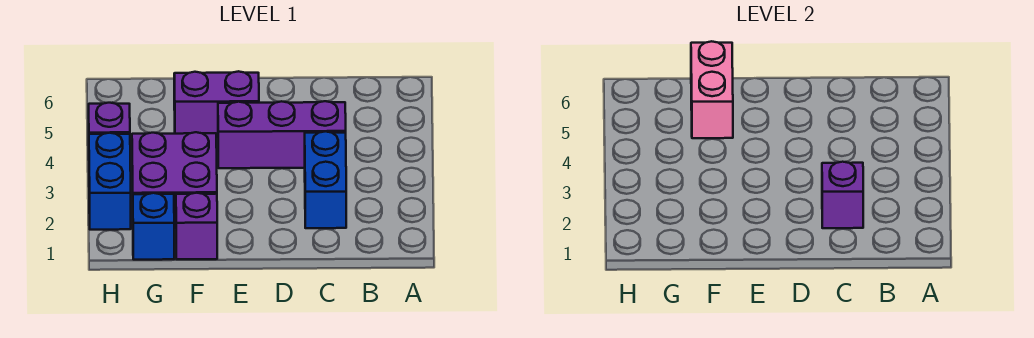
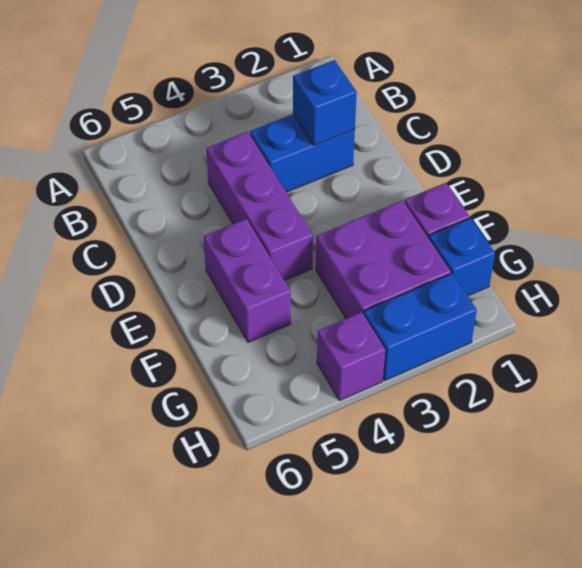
purple brick C2 level 2 -> blue brick C2 level 2
pink brick F5:F6 level 2 -> none

